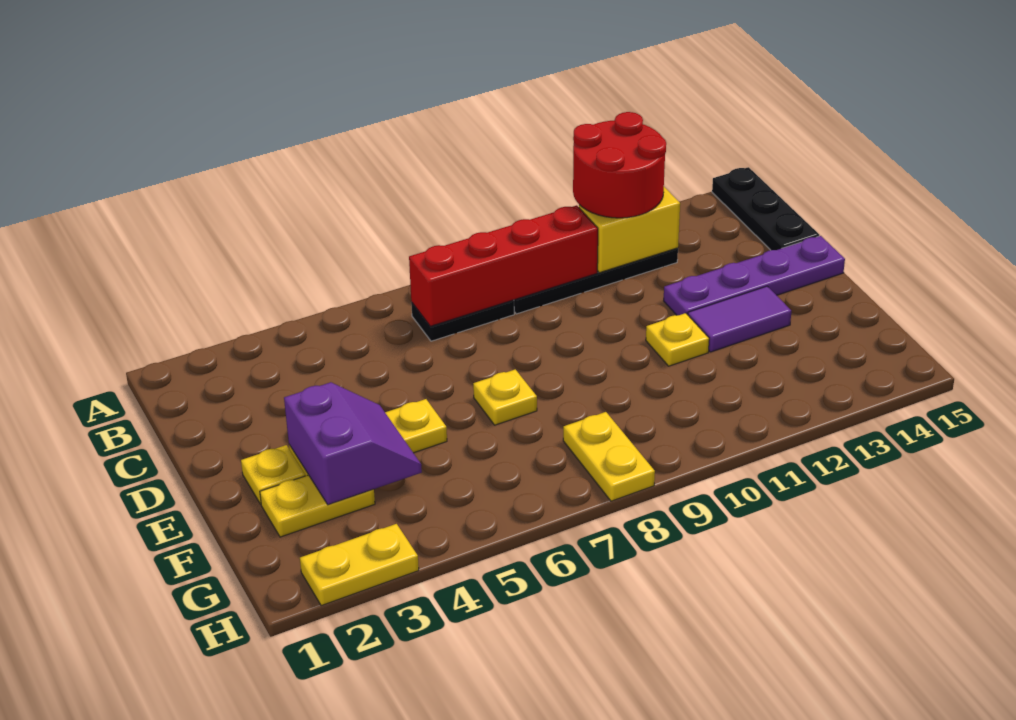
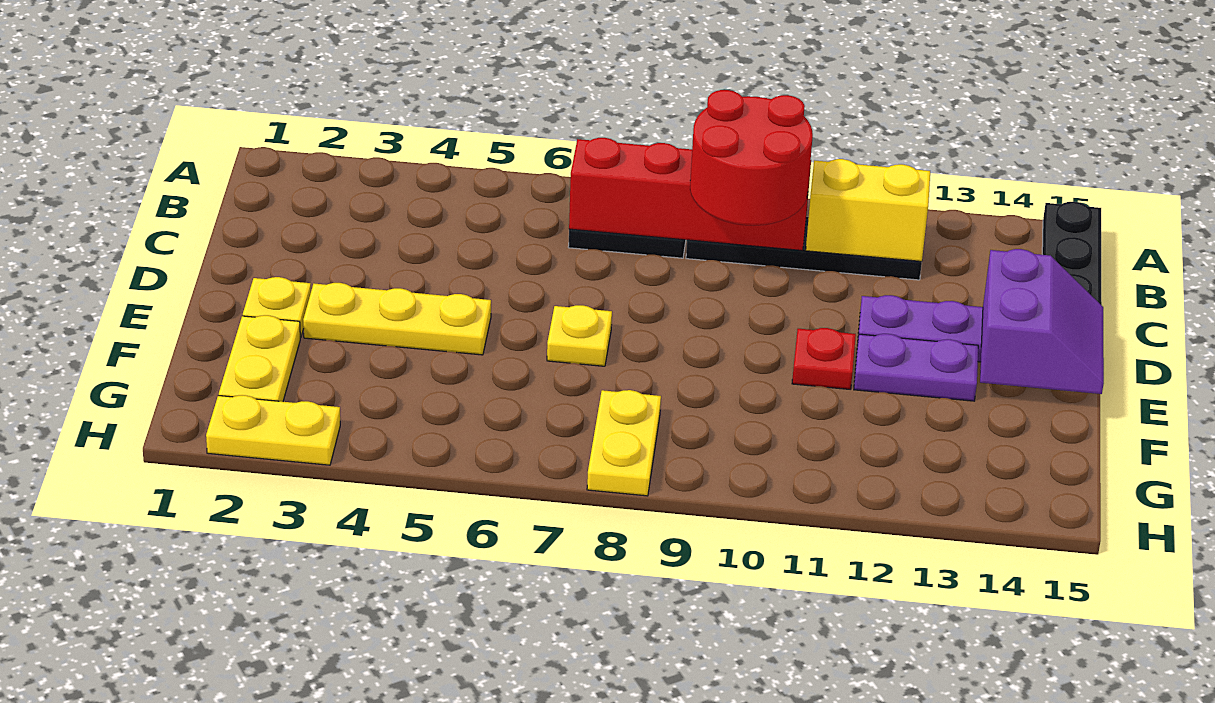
red round brick A11:B12 level 3 -> red round brick B9:C10 level 3
purple slope E3:F4 level 2 top 3 -> purple slope D14:E15 level 2 top 14
yellow plate E11 level 1 -> red plate E11 level 1
purple tile E12:E13 level 1 -> purple plate E12:E13 level 1
yellow plate F2:F3 level 1 -> yellow plate F2:G2 level 1

